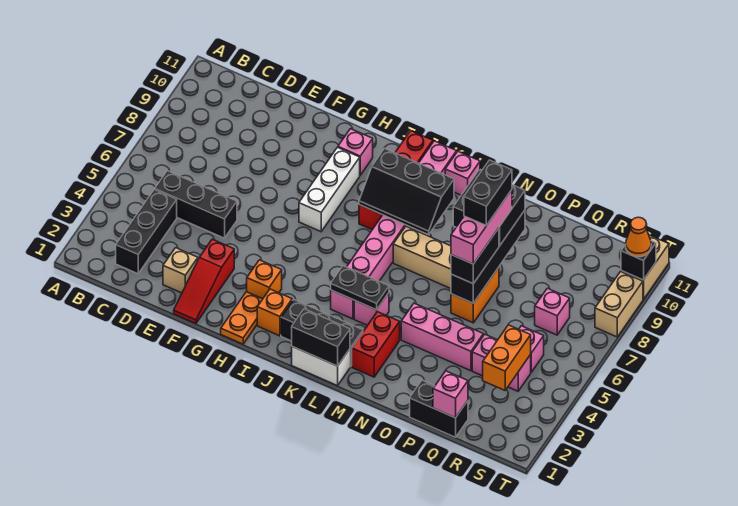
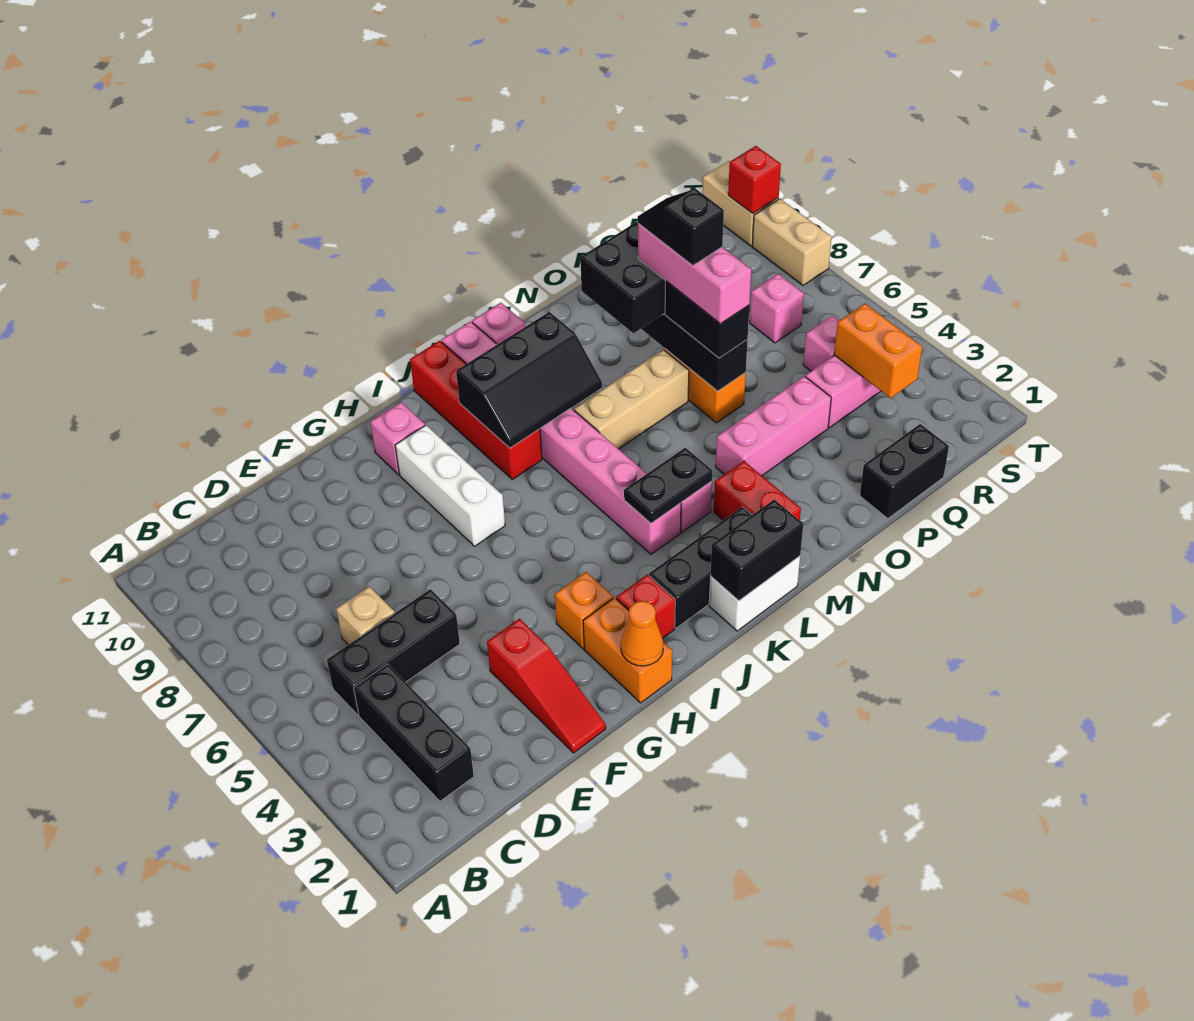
tan brick E2 level 1 -> tan brick D6 level 1
orange plate H1:H2 level 1 -> orange brick H1:H2 level 1
orange brick I2 level 1 -> red brick I2 level 1
black brick O7:O8 level 5 -> black slope O7:O8 level 5 top 7
pink brick Q1 level 2 -> none
black brick T10 level 2 -> red brick T10 level 2
orange cone T10 level 3 -> orange cone H1 level 2

